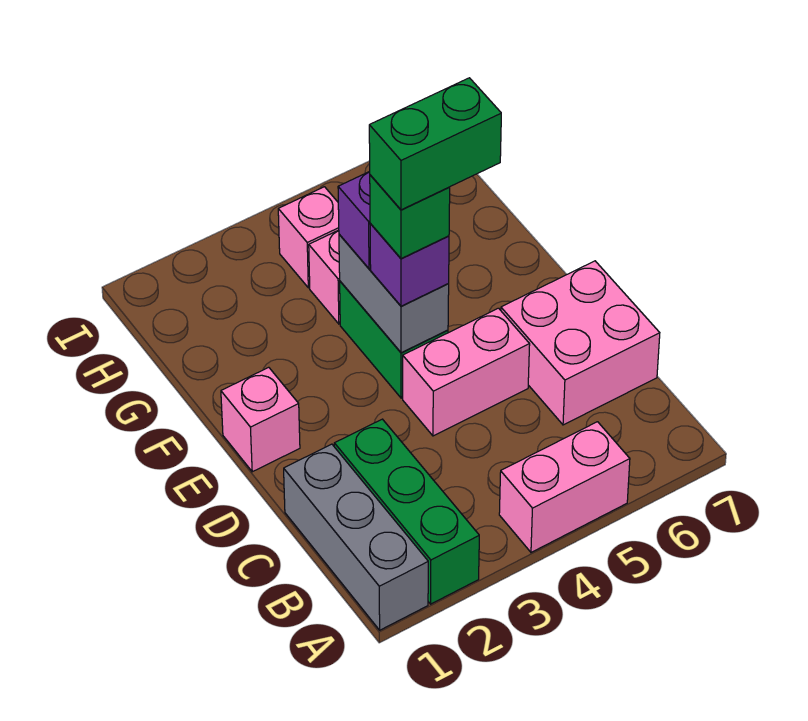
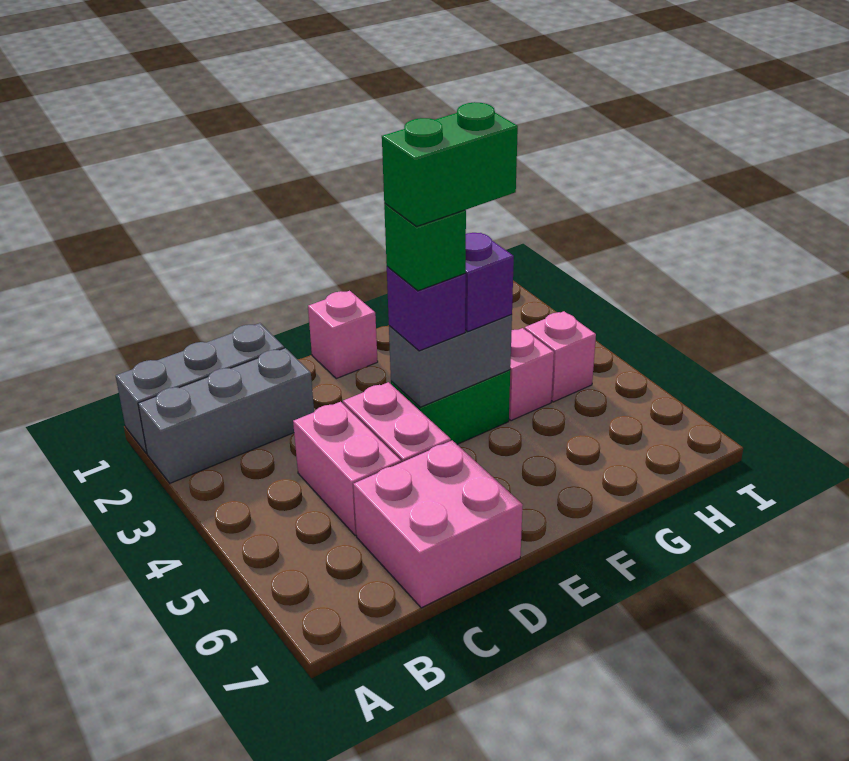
green brick A2:C2 level 1 -> grey brick A2:C2 level 1
pink brick A4:A5 level 1 -> pink brick C4:C5 level 1
green brick E4:E5 level 5 -> green brick E4:F4 level 5

